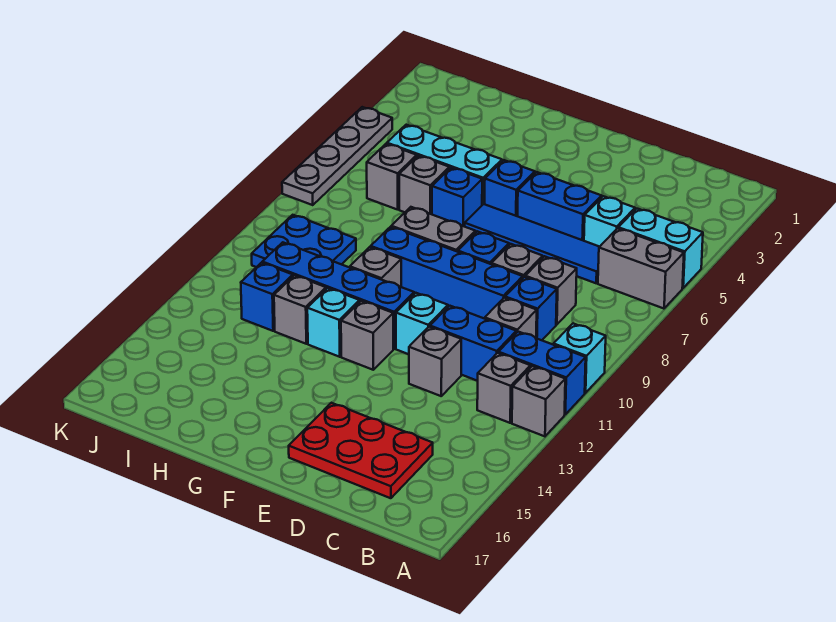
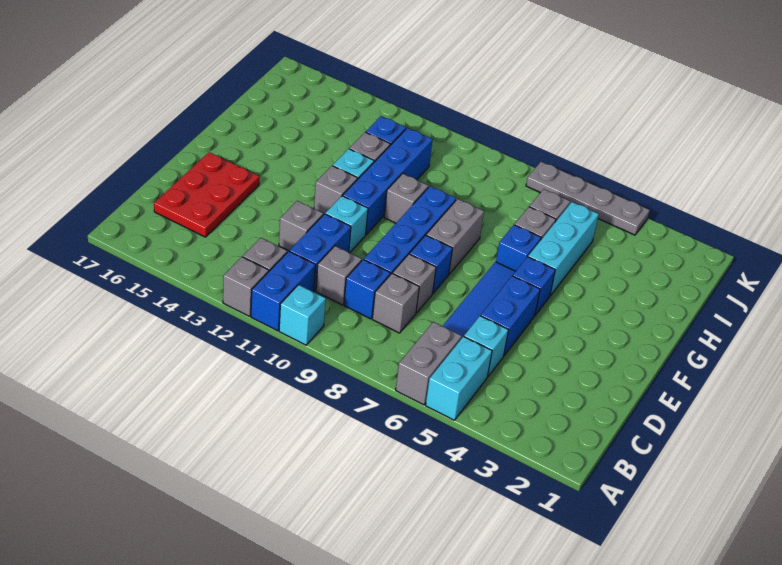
blue plate I9:J10 level 1 -> none

